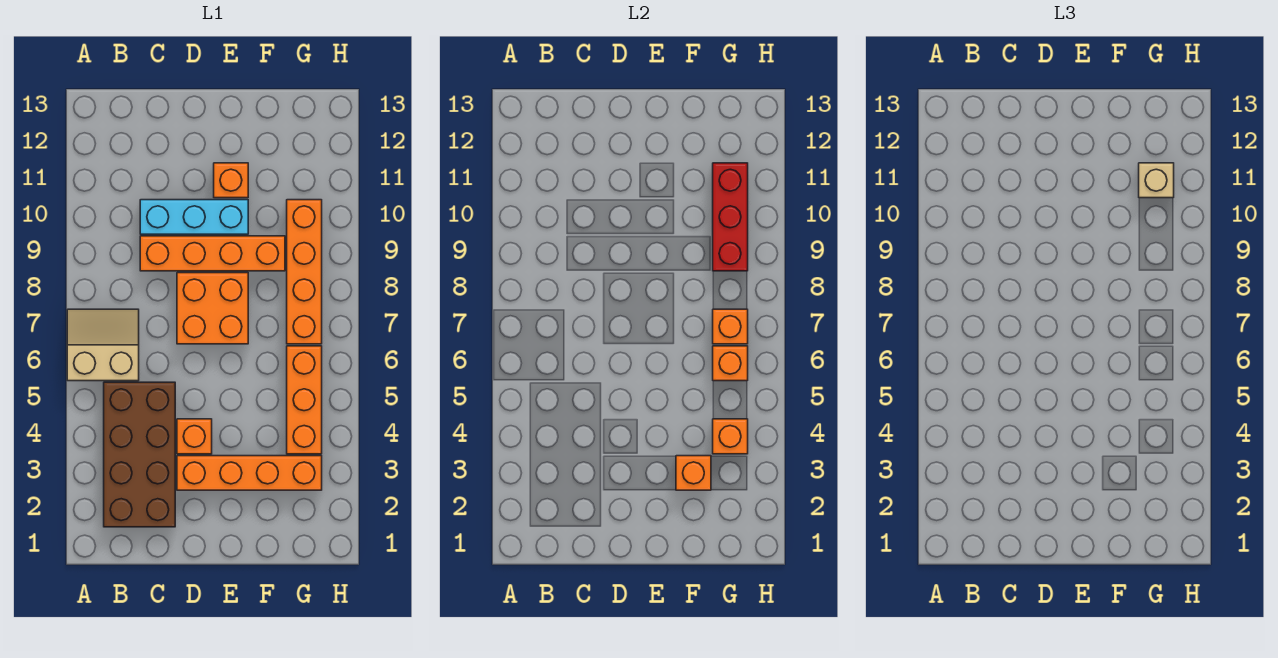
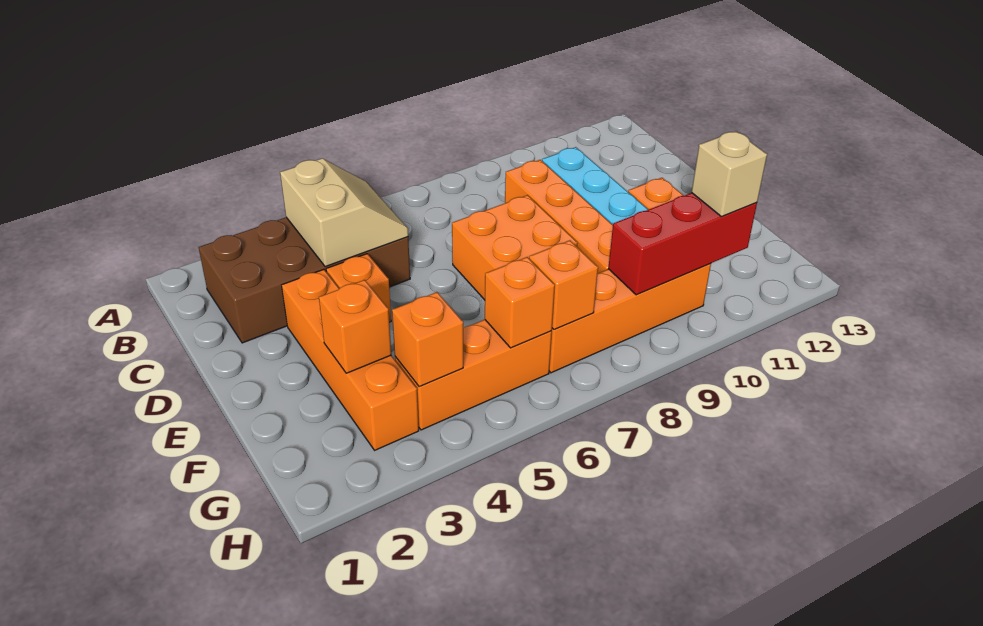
tan slope A6:B7 level 1 top 6 -> tan slope B4:C5 level 2 top 4

